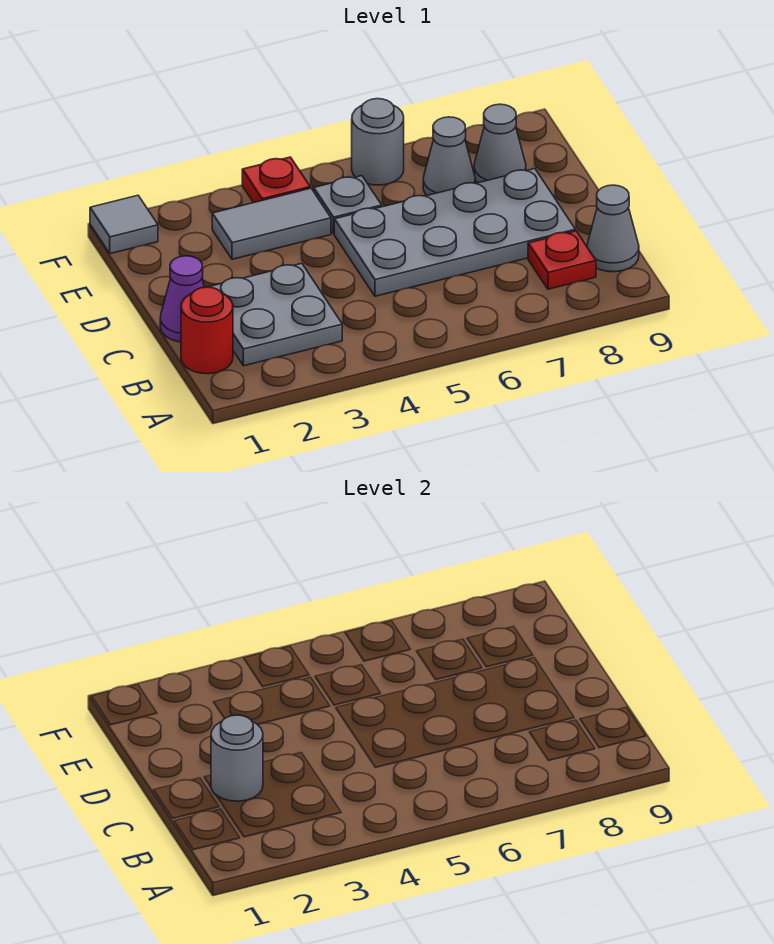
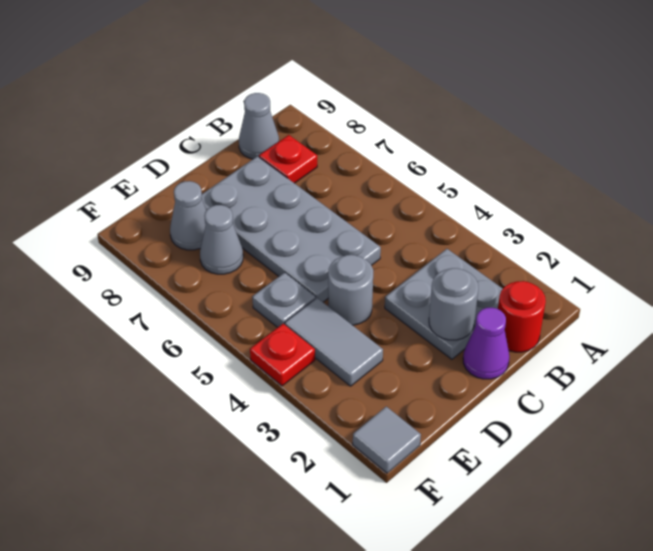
grey round brick F6 level 1 -> grey round brick D4 level 1

